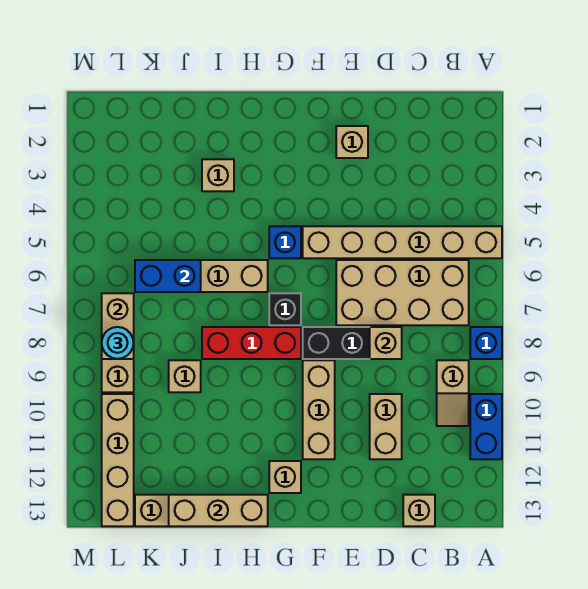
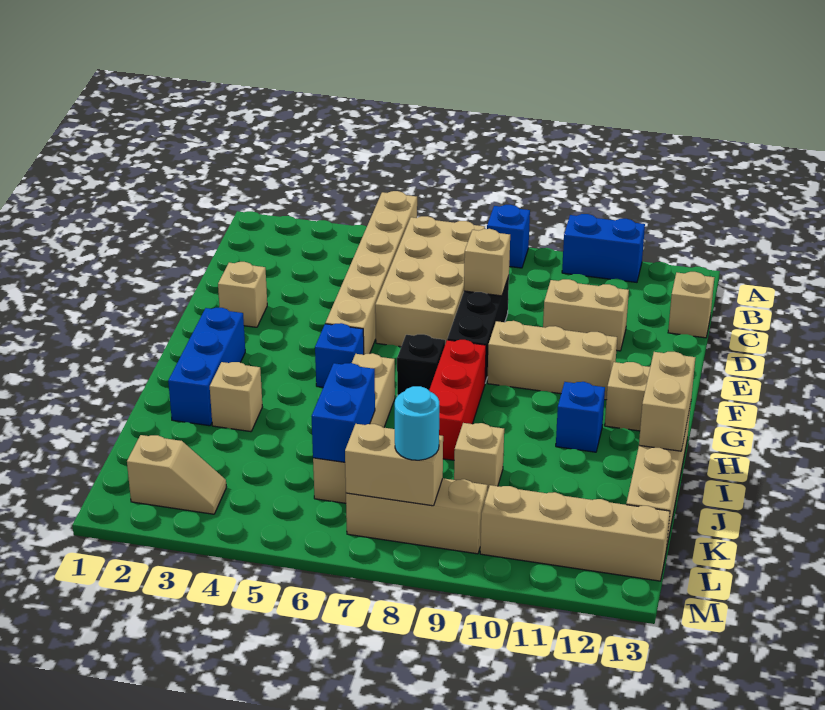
tan slope B9:B10 level 1 top 9 -> tan slope L2:L3 level 1 top 2
none -> blue brick G2:I2 level 1
none -> blue brick H11 level 1
tan brick H13:J13 level 2 -> tan brick H13:I13 level 2

